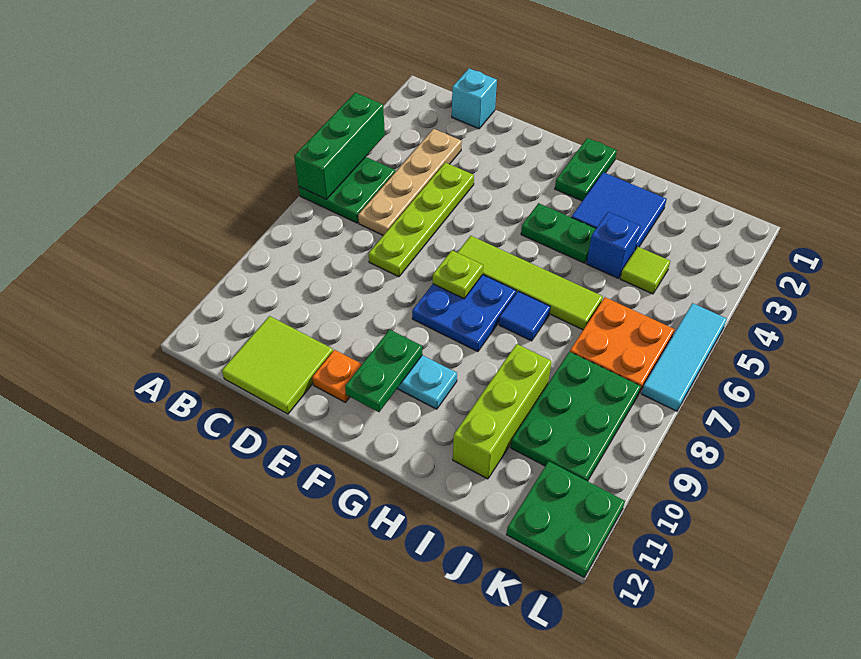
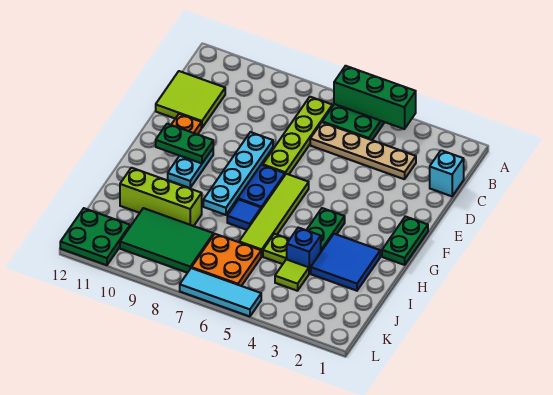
lime plate D4:D7 level 1 -> lime plate B7:E7 level 1
none -> cyan plate E8:H8 level 2
lime plate F7 level 2 -> lime plate I5 level 1
green plate G1:G2 level 1 -> green plate F1:G1 level 1
green plate J8:K10 level 1 -> green tile J8:K10 level 1

